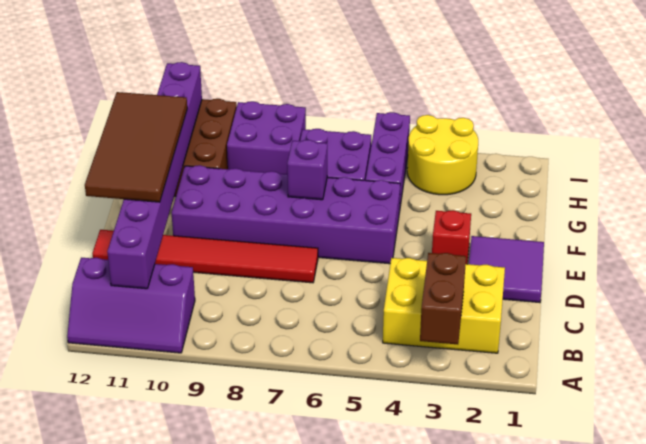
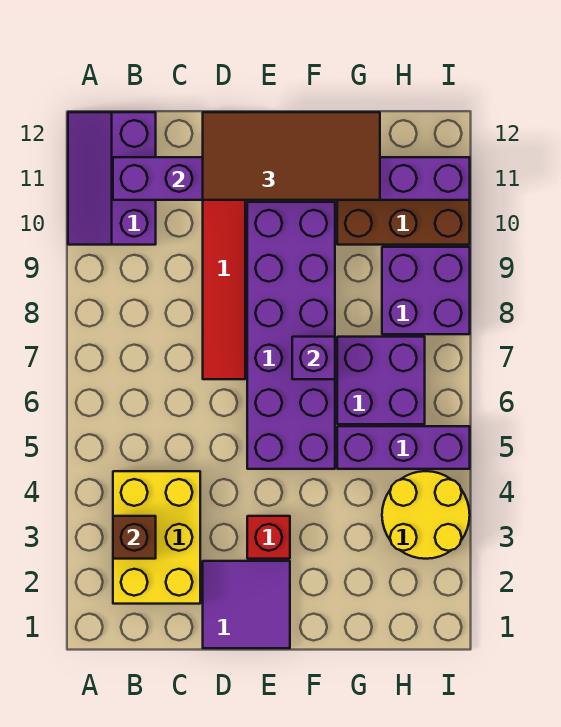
brown brick A3:B3 level 2 -> brown brick B3 level 2

